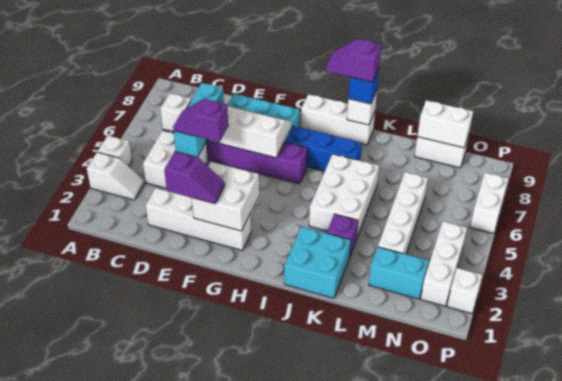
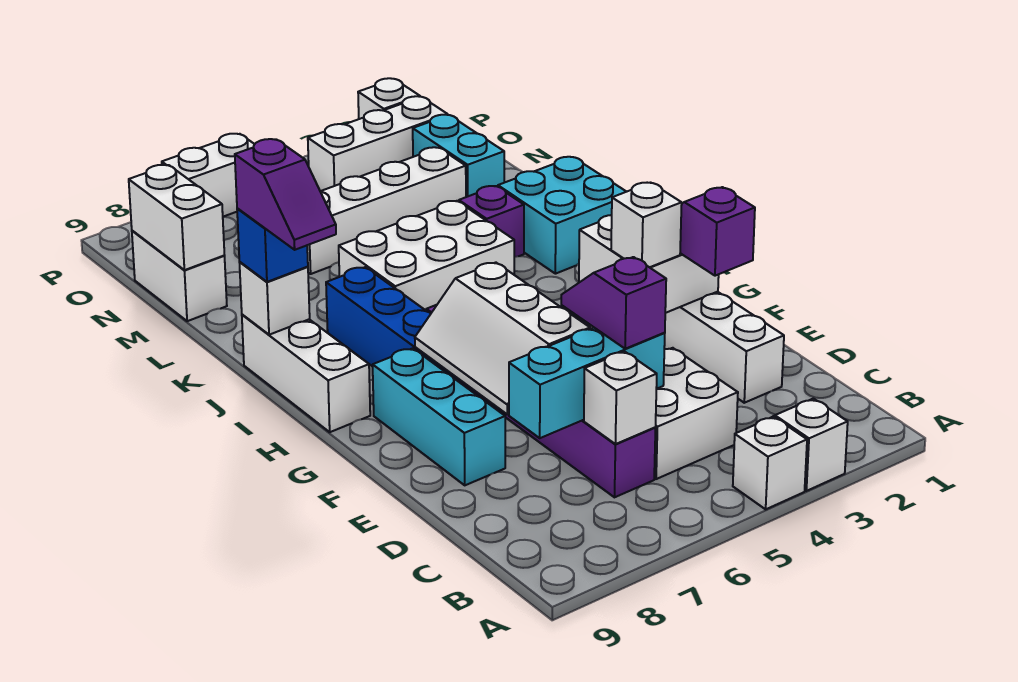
purple slope D5:E5 level 3 top E -> purple slope D5:E5 level 3 top D
none -> white brick F3 level 3

